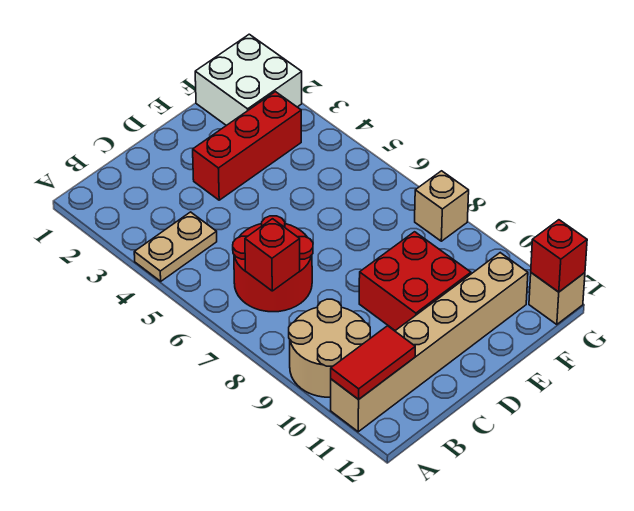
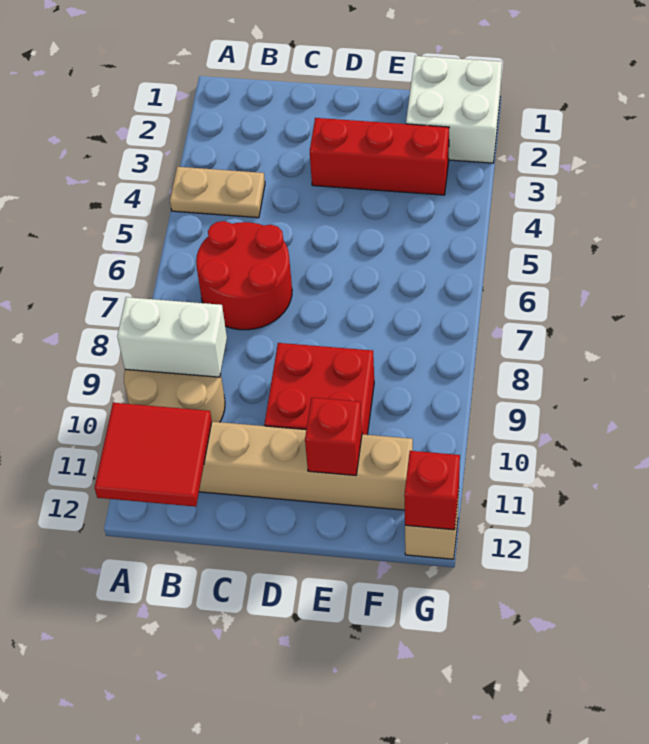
none -> white brick A9:B9 level 2
red tile A11:B11 level 2 -> red tile A11:B12 level 2
red brick B7 level 2 -> red brick E11 level 2
tan brick G8 level 1 -> none

